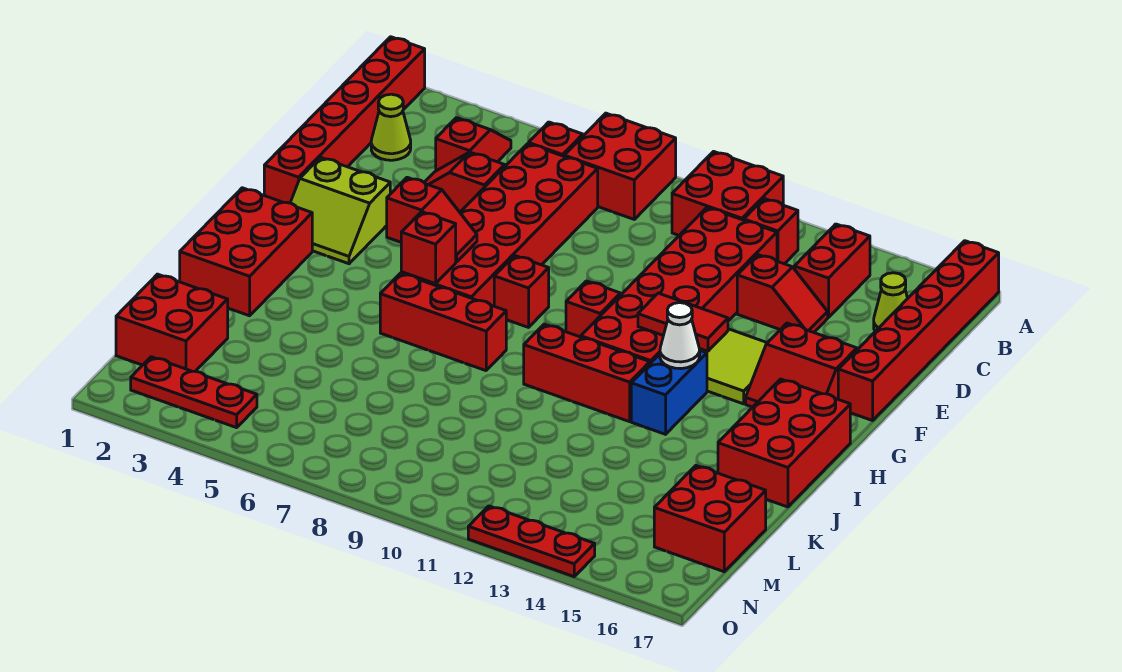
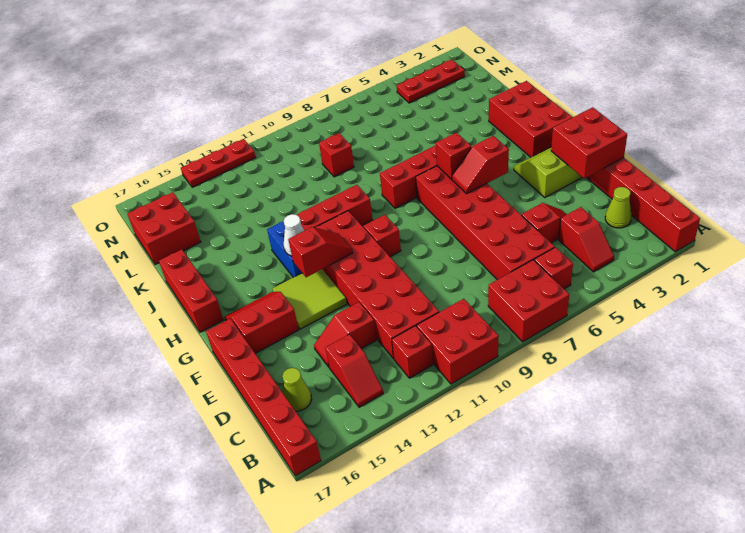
red brick B14:C14 level 1 -> red slope B14:C14 level 1 top C
red brick G8 level 1 -> red brick L9 level 1
red tile G12:G13 level 2 -> red slope G12:G13 level 2 top 13
red brick H16:J17 level 1 -> red brick H17:J17 level 1
red brick L1:M2 level 1 -> red brick E1:F2 level 2

